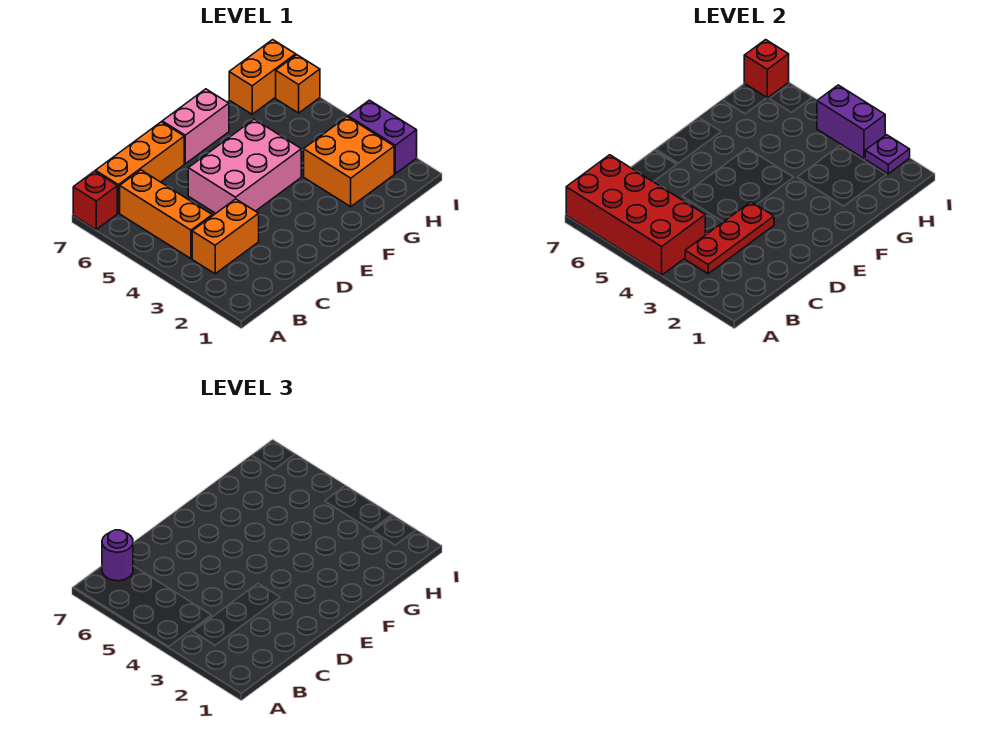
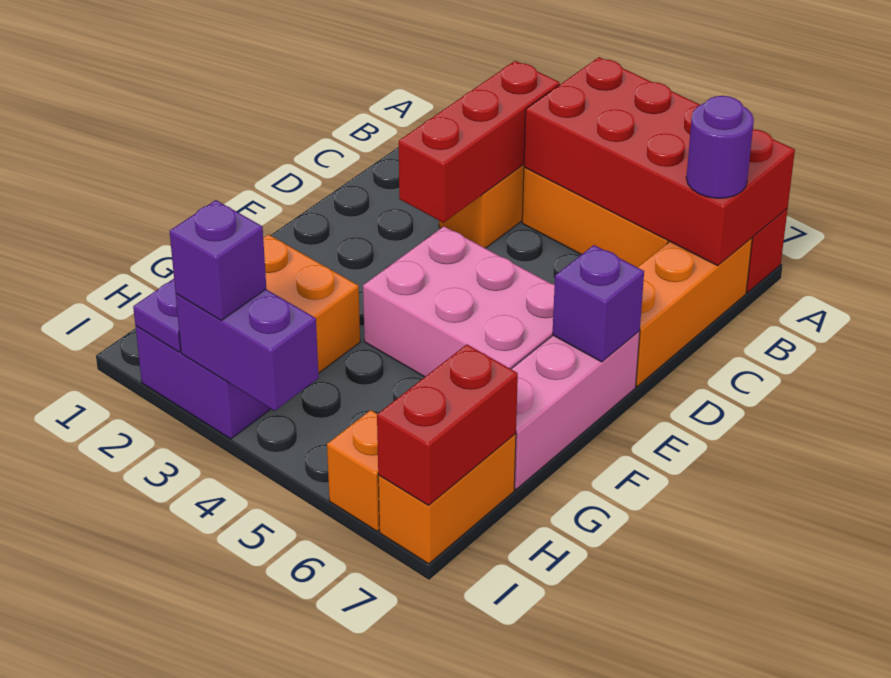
red plate B3:D3 level 2 -> red brick B3:D3 level 2
pink brick D4:F5 level 1 -> pink brick E4:F6 level 1
pink brick E7:F7 level 1 -> pink brick E7:G7 level 1
none -> purple brick E7 level 2
none -> purple brick I3 level 3
red brick I7 level 2 -> red brick H7:I7 level 2

